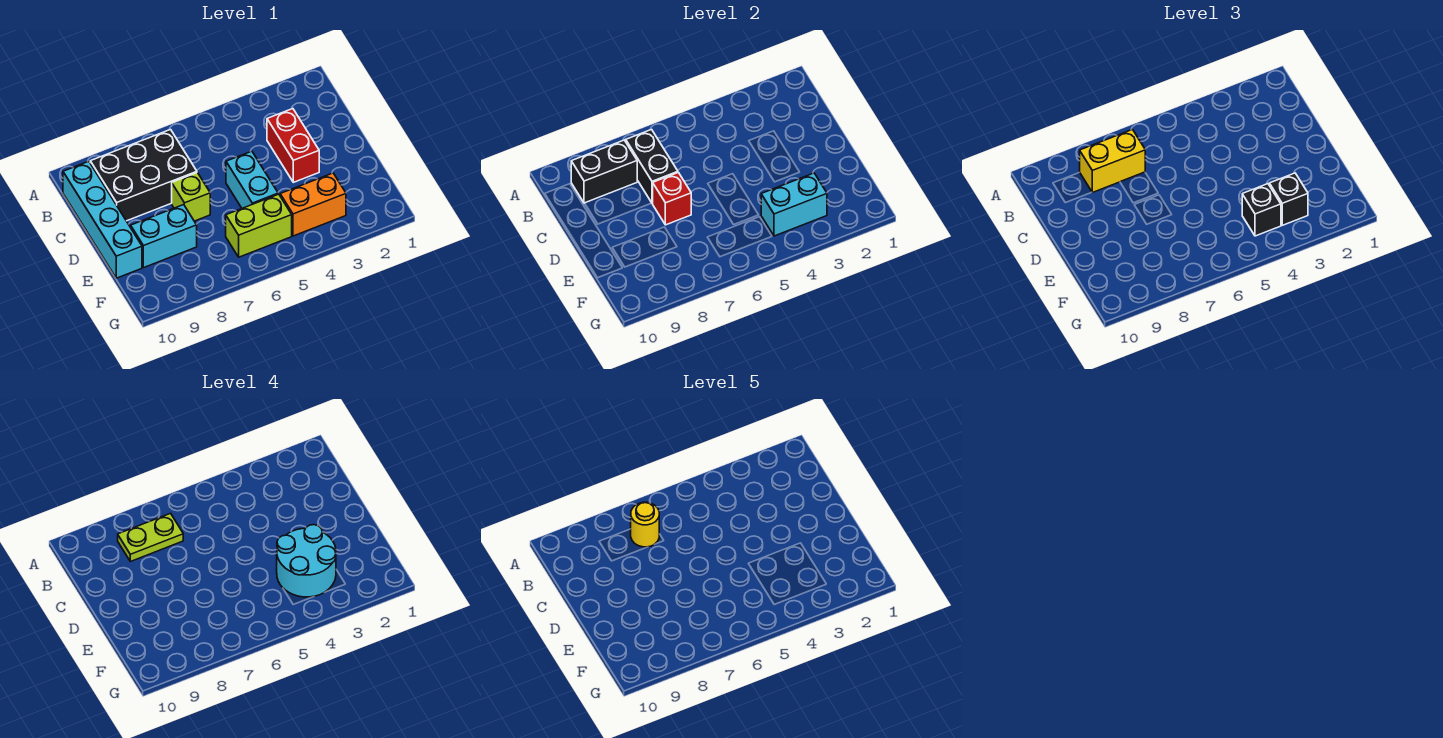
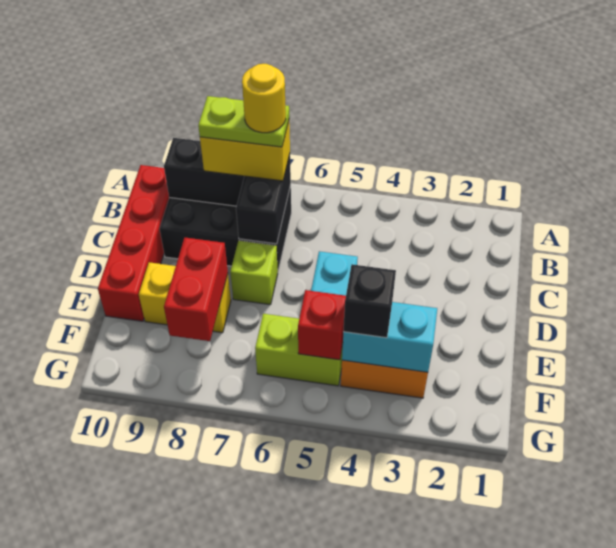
cyan brick B10:E10 level 1 -> red brick B10:E10 level 1
red brick C3:D3 level 1 -> red brick E8:F8 level 2
red brick D7 level 2 -> red brick F5 level 2
cyan round brick E3:F4 level 4 -> none
cyan brick E8:E9 level 1 -> yellow brick E8:E9 level 1
black brick F3 level 3 -> none

